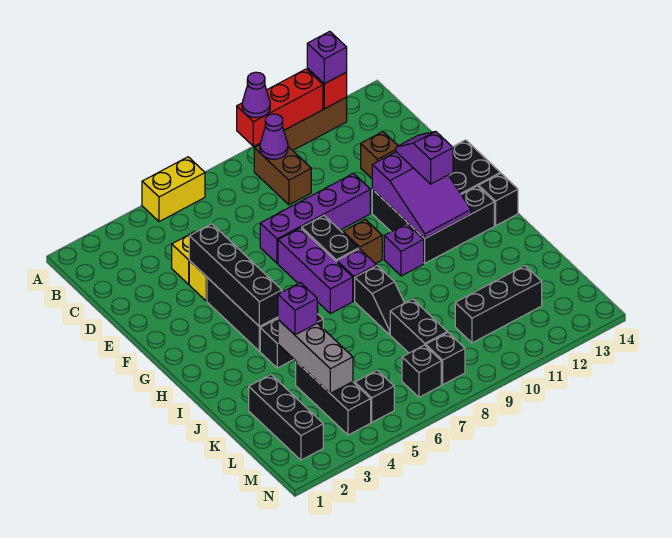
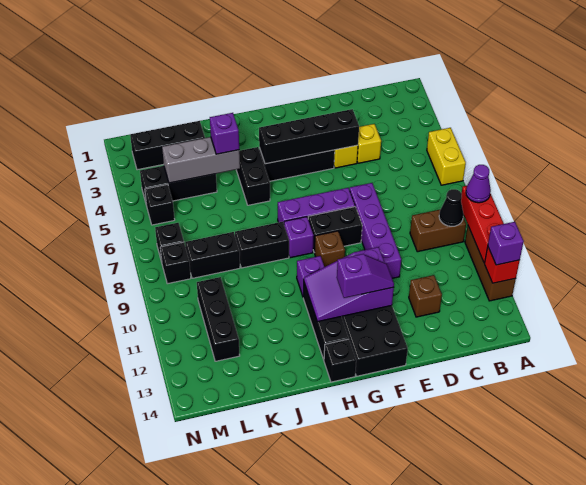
purple cone B9 level 2 -> black cone B9 level 2
black slope I8:J8 level 1 top I -> black brick I8:J8 level 1

